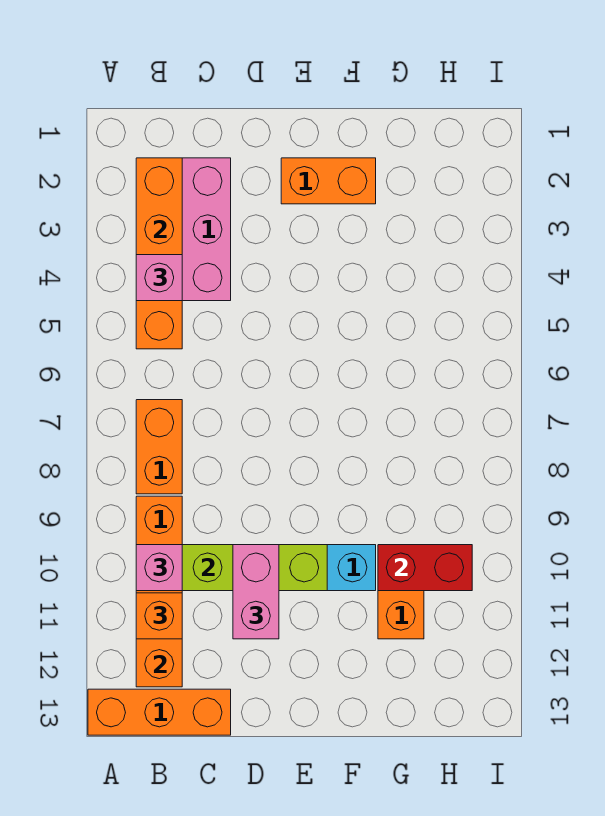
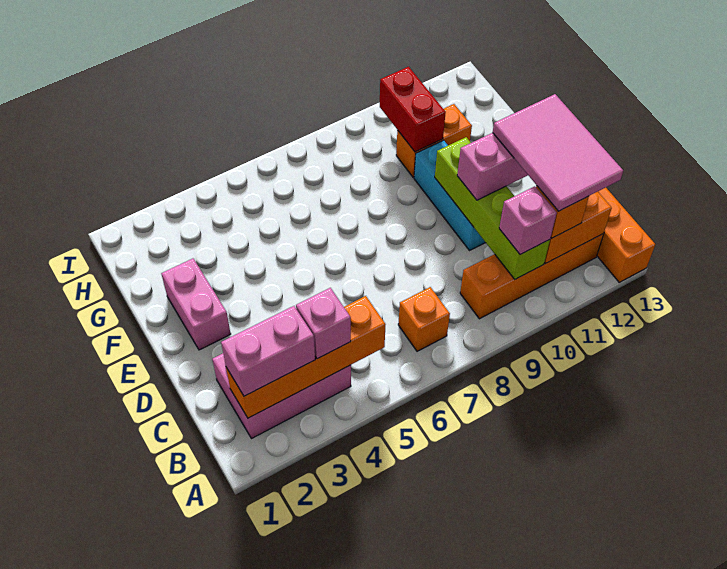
none -> pink brick B2:B3 level 3
orange brick B7:B8 level 1 -> orange brick B7 level 1
none -> pink tile B11:D12 level 4
orange brick E2:F2 level 1 -> pink brick E2:F2 level 1

